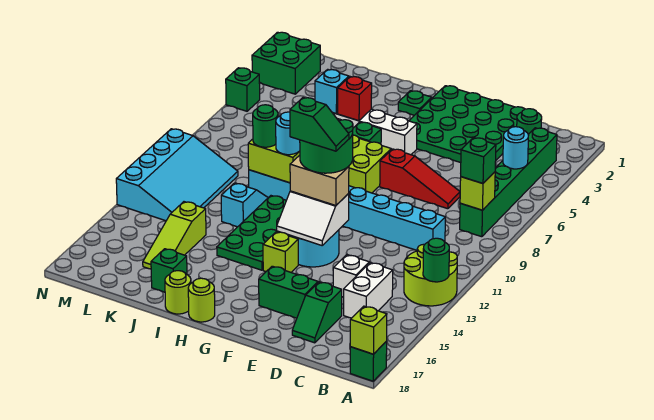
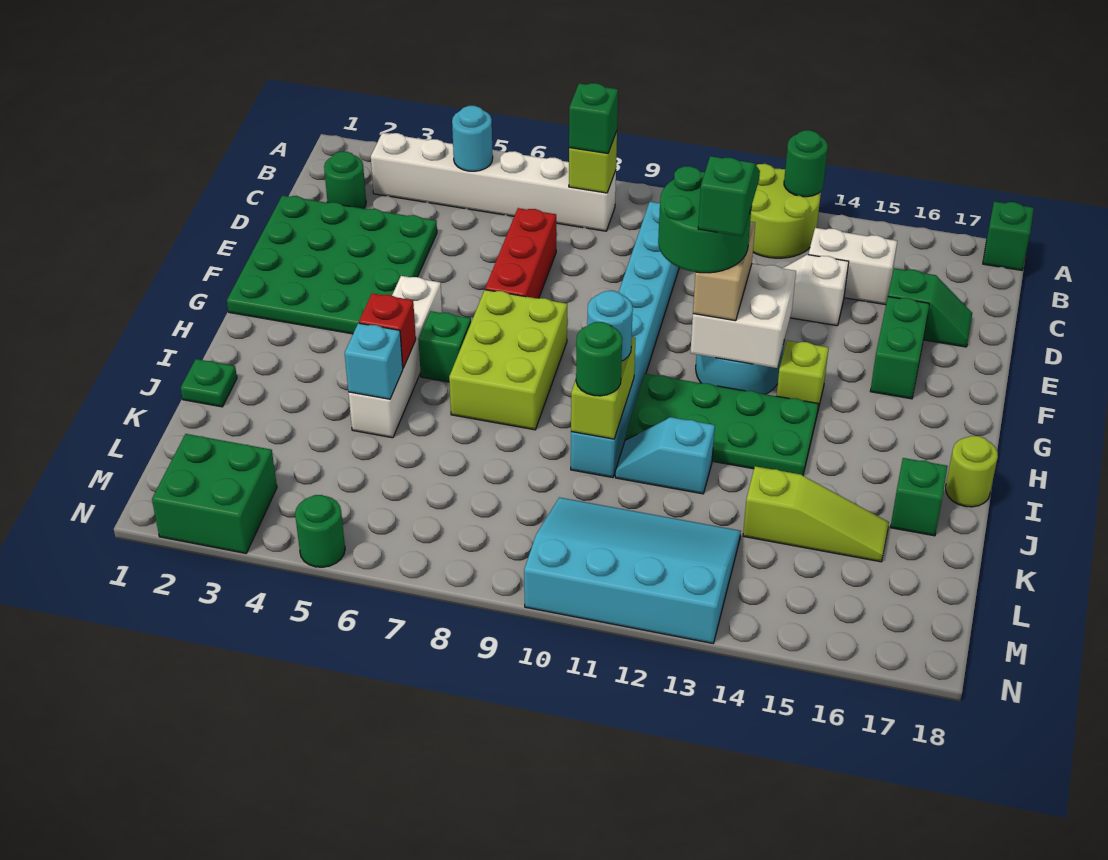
lime brick A18 level 2 -> none
green brick B3:B8 level 1 -> white brick B3:B8 level 1
red slope D7:F7 level 1 top F -> red brick D7:F7 level 1
white slope F12:G13 level 2 top 12 -> white brick F12:G13 level 2
green plate H2 level 1 -> green plate J1 level 1
lime round brick H18 level 1 -> none
green brick N5 level 1 -> green round brick N5 level 1

